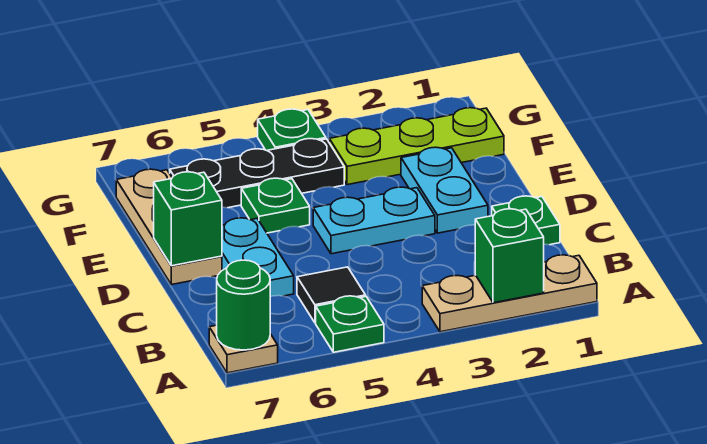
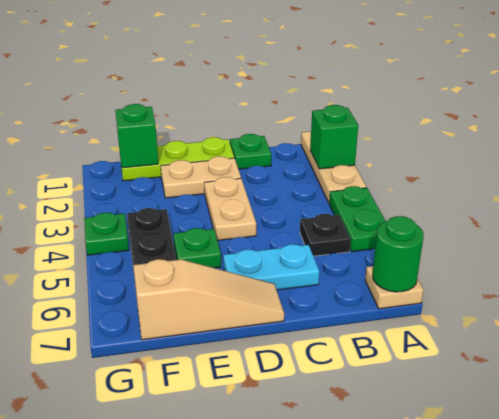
green plate A5 level 1 -> green plate A4:A5 level 1
black tile B5 level 1 -> black plate B5 level 1
cyan plate D2:E2 level 1 -> tan plate D2:E2 level 1
cyan plate D3:D4 level 1 -> tan plate D3:D4 level 1
tan plate D7:F7 level 1 -> tan slope D7:F7 level 1 top F
green brick D7 level 2 -> green brick F1 level 2
lime plate F1:F3 level 1 -> lime plate D1:F1 level 1

